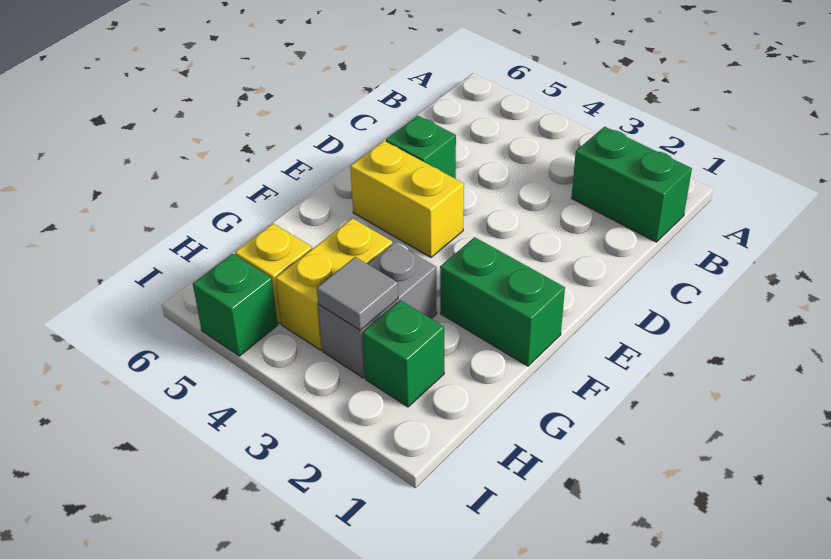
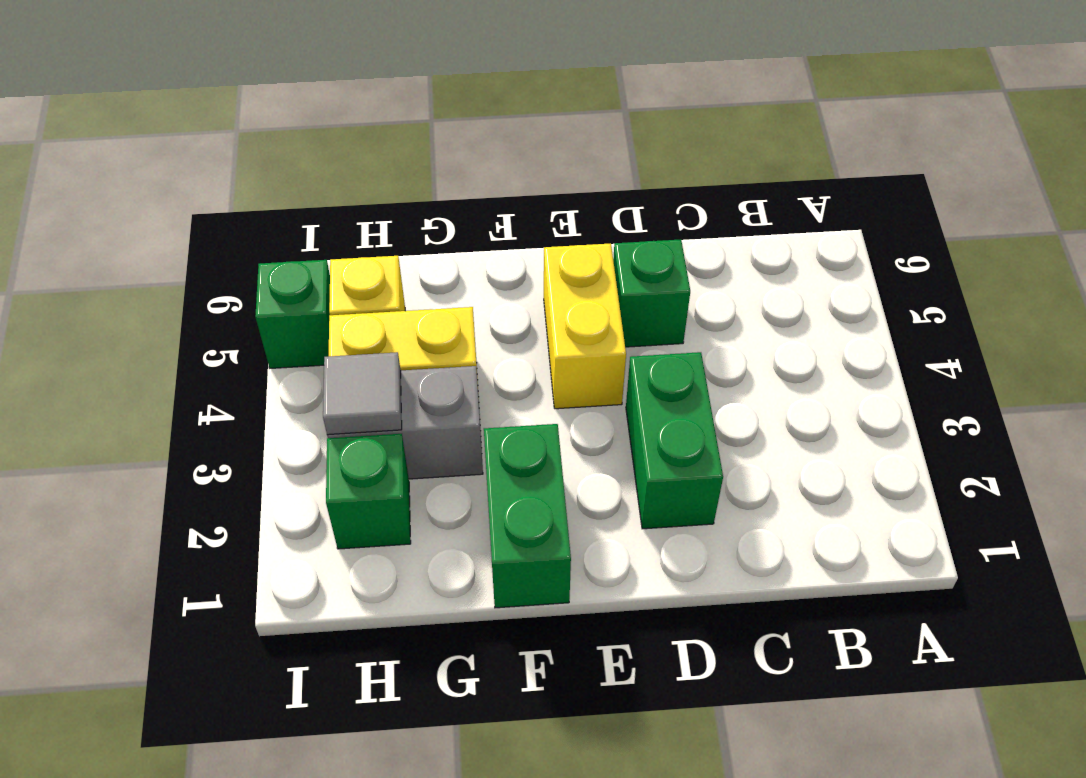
green brick B1:B2 level 1 -> green brick D2:D3 level 1

